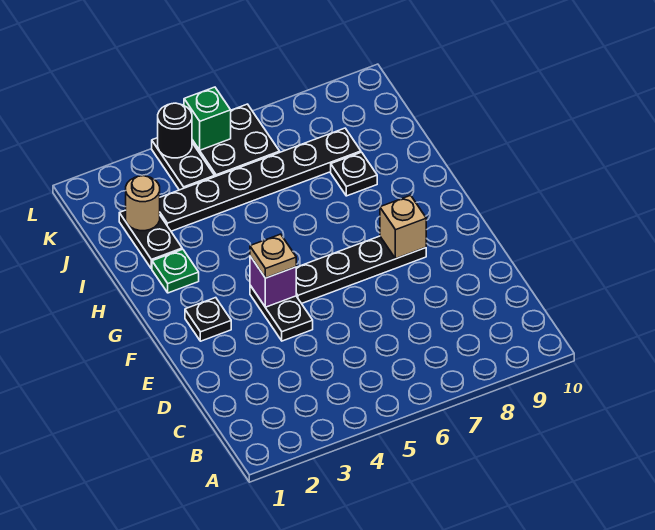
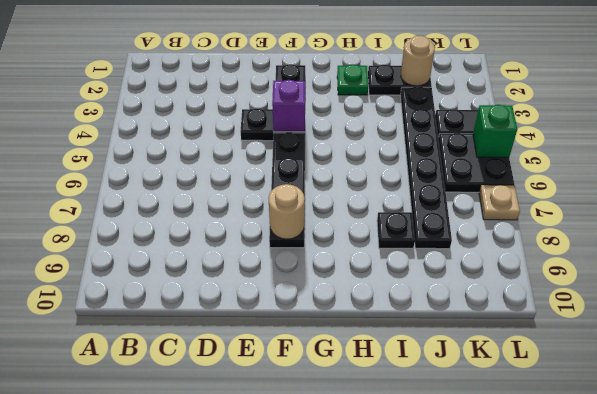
tan plate F4 level 3 -> tan plate L7 level 1
tan brick F8 level 2 -> tan round brick F8 level 2
black round brick L4 level 2 -> none

